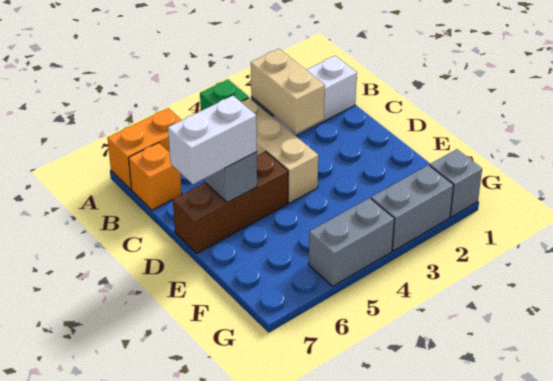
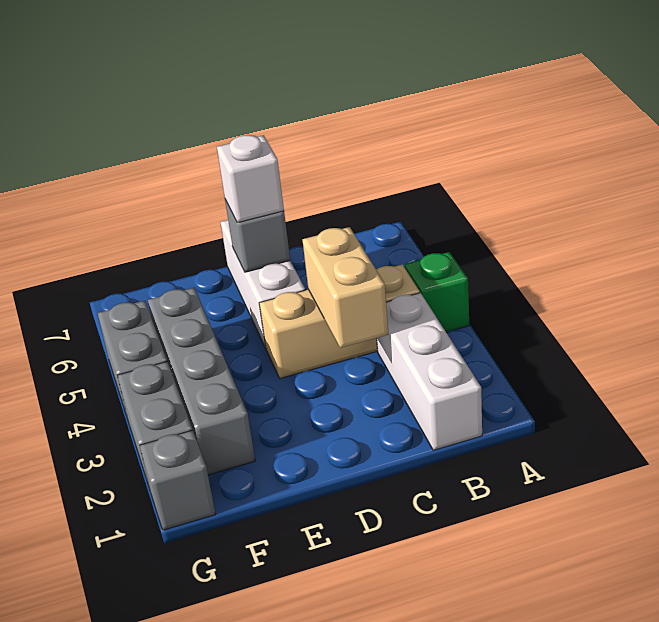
orange brick A6:A7 level 1 -> none
tan brick B3:C3 level 2 -> tan brick C3:C4 level 2
orange brick B7 level 1 -> none
brown brick D5:D7 level 1 -> white brick D5:D7 level 1
white brick D6:D7 level 3 -> white brick D6 level 3
none -> grey brick F2:F5 level 1

